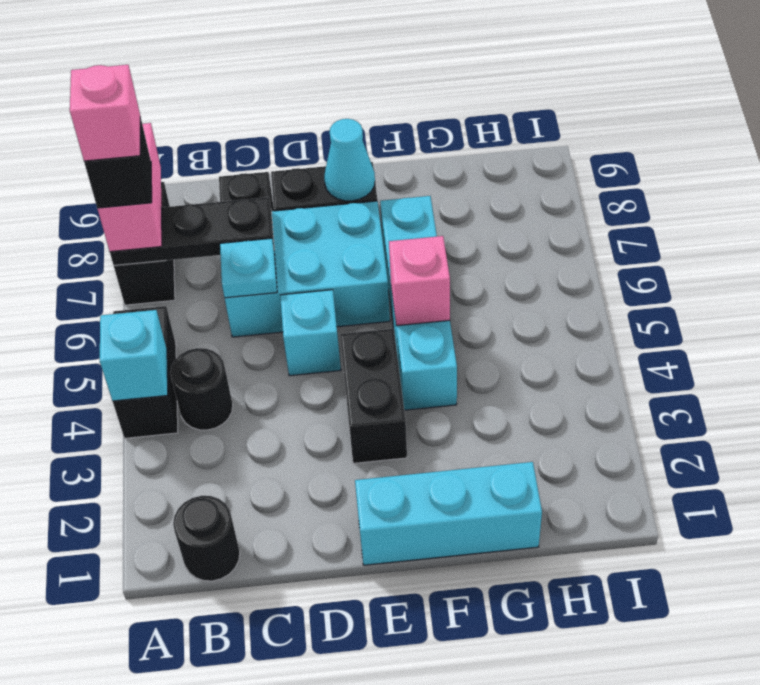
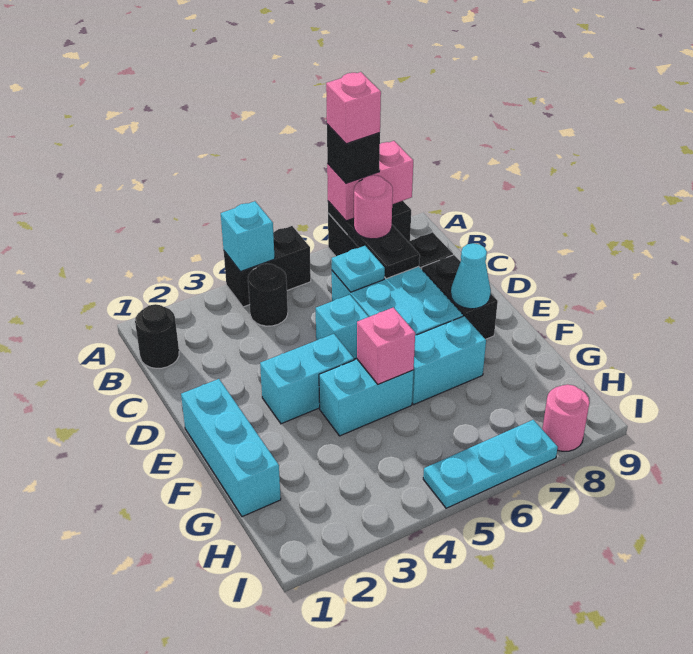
none -> pink round brick B7 level 3
black brick E3:E4 level 1 -> cyan brick E3:E4 level 1
none -> cyan plate I5:I7 level 1
none -> pink round brick I8 level 1

